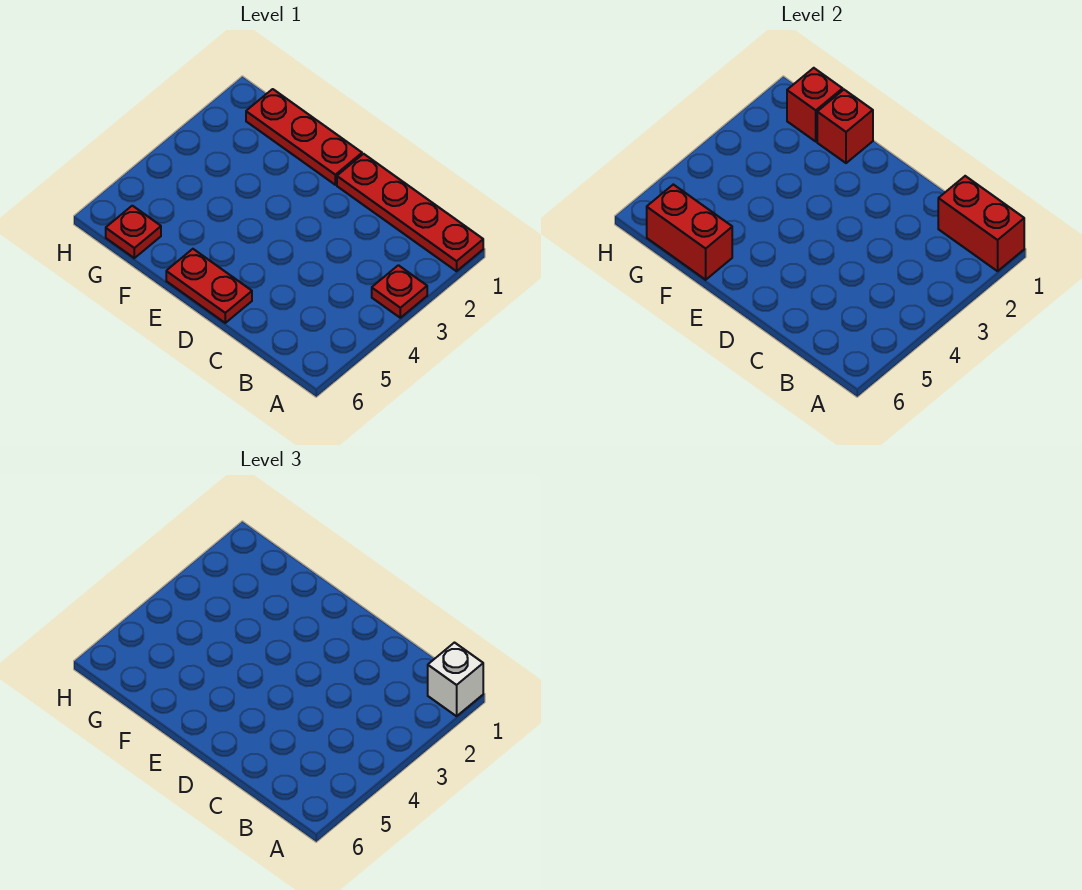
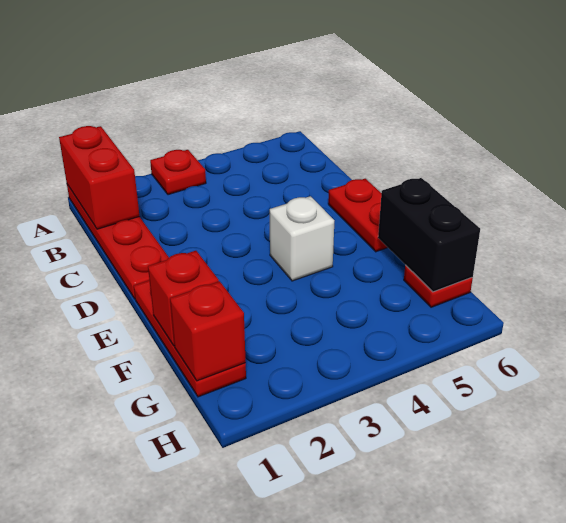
white brick A1 level 3 -> white brick E4 level 1
red brick F6:G6 level 2 -> black brick F6:G6 level 2

